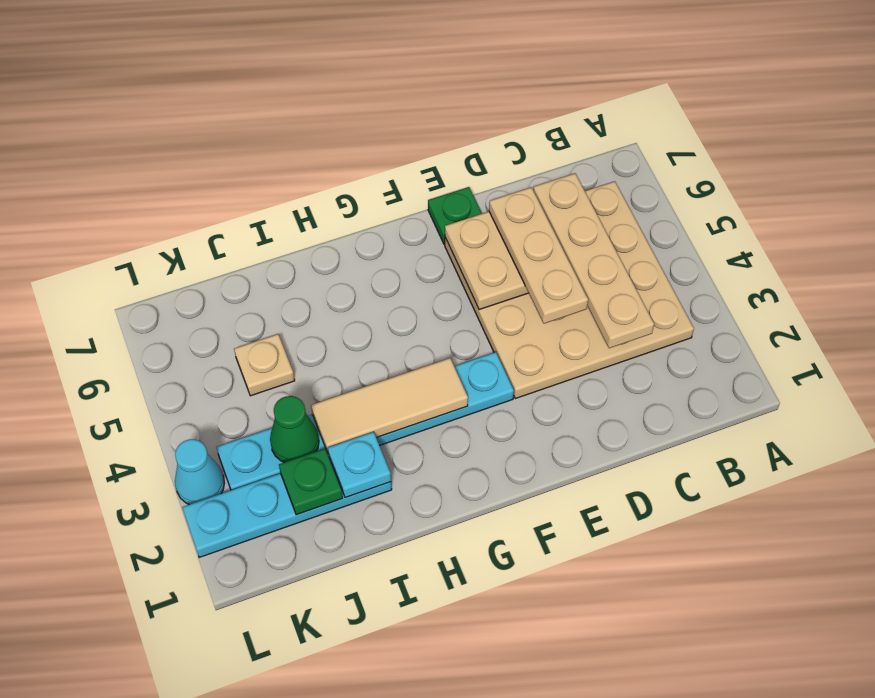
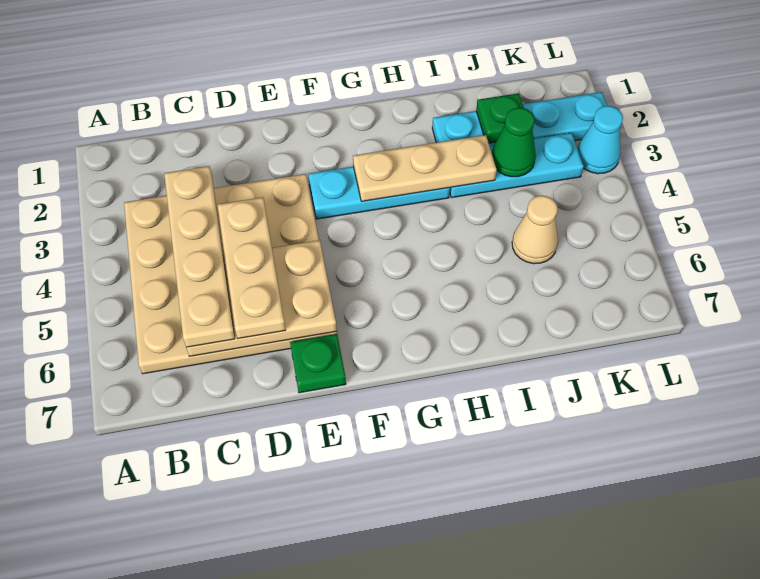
tan tile G3:I3 level 2 -> tan plate G3:I3 level 2
cyan plate I2 level 2 -> none
tan plate J5 level 1 -> tan cone J5 level 1

